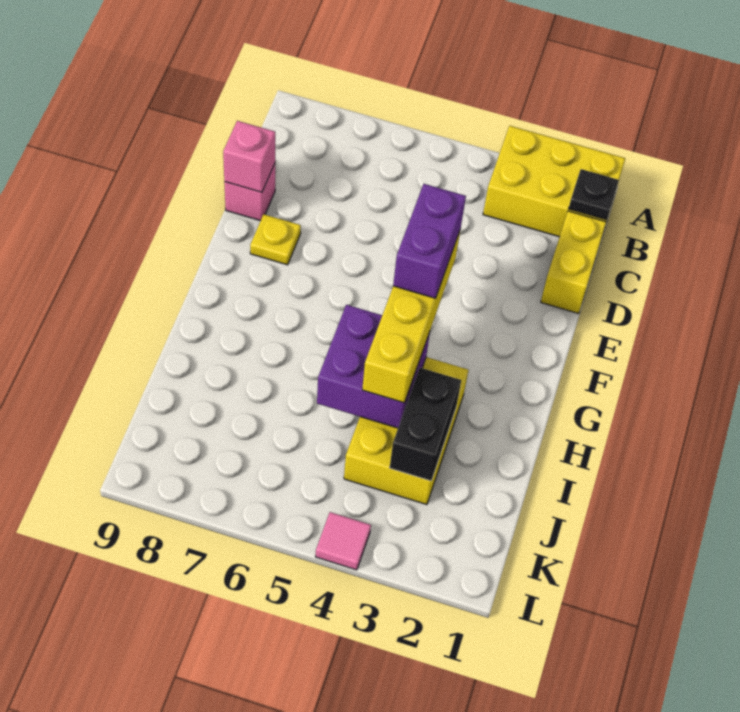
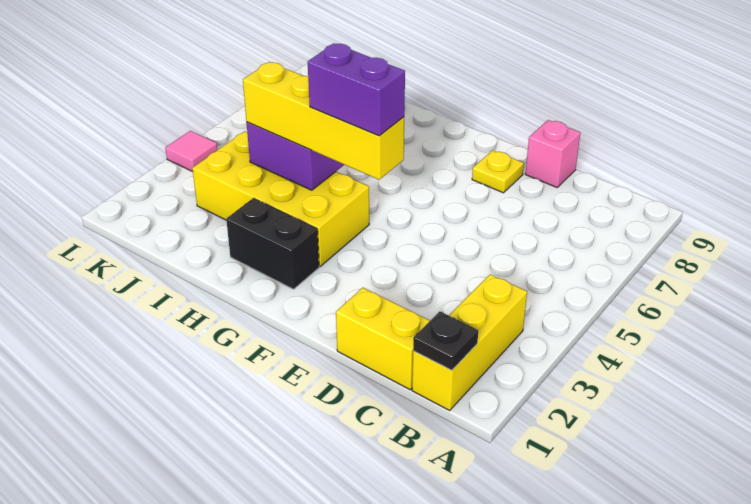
yellow brick A1:B3 level 1 -> yellow brick B1:B3 level 1
pink brick D9 level 2 -> none
yellow brick H3:J4 level 1 -> yellow brick G3:J4 level 1
black brick I3:J3 level 2 -> black brick G2:H2 level 1

